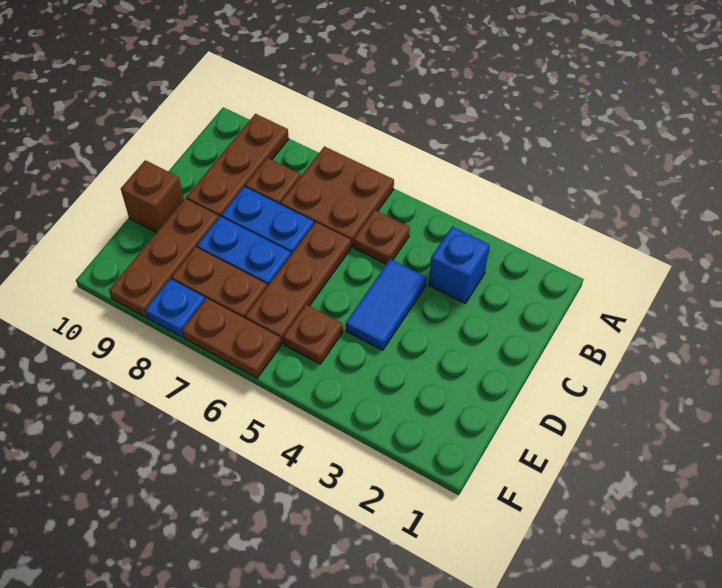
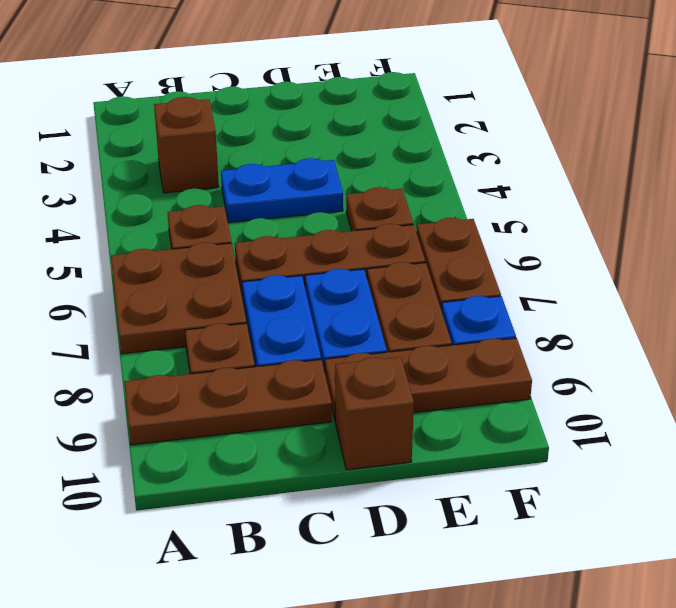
blue brick B3 level 1 -> brown brick B3 level 1
blue tile C4:D4 level 1 -> blue plate C4:D4 level 1

